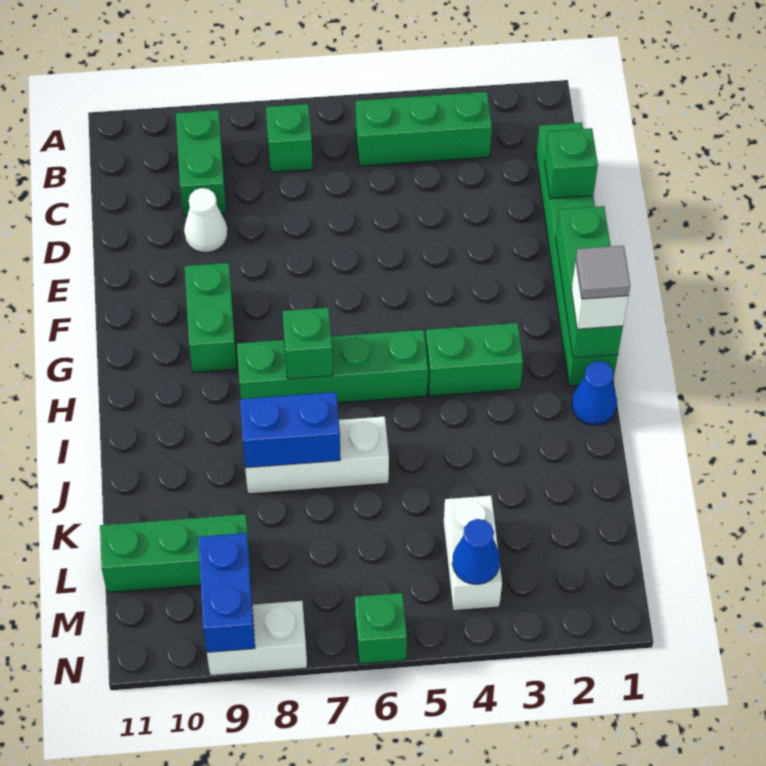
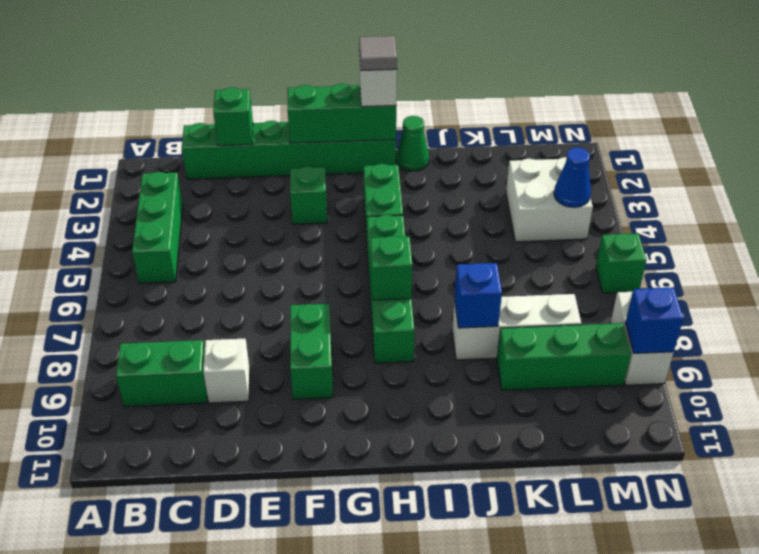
green brick B7 level 1 -> green brick F3 level 1
white cone D9 level 1 -> white brick D9 level 1
green brick F9:G9 level 1 -> green brick F8:F9 level 1
blue cone I1 level 1 -> green cone I1 level 1
white brick J6:J8 level 1 -> white brick J8:L8 level 1
blue brick J7:J8 level 2 -> blue brick J8 level 2
white brick L4:M4 level 1 -> white brick L3:M4 level 1
green brick L9:L11 level 1 -> green brick K9:M9 level 1
blue brick M9:N9 level 2 -> blue brick N9 level 2

